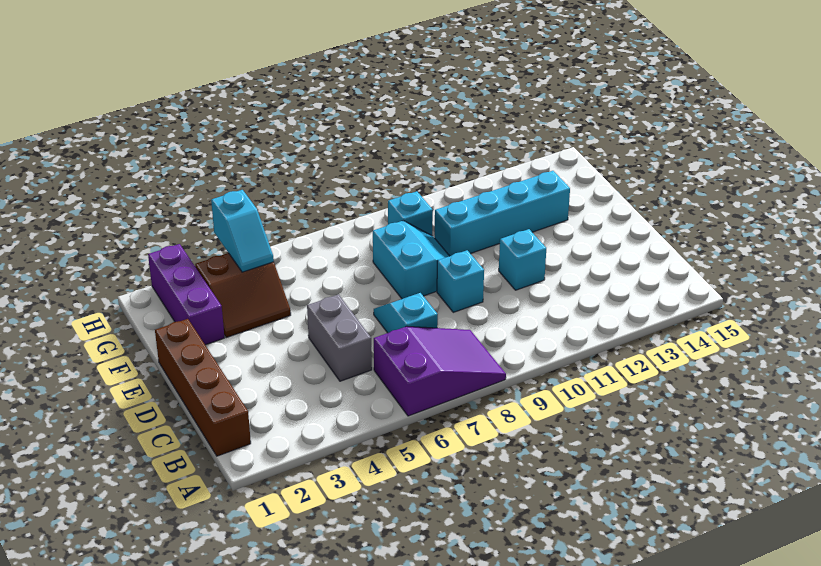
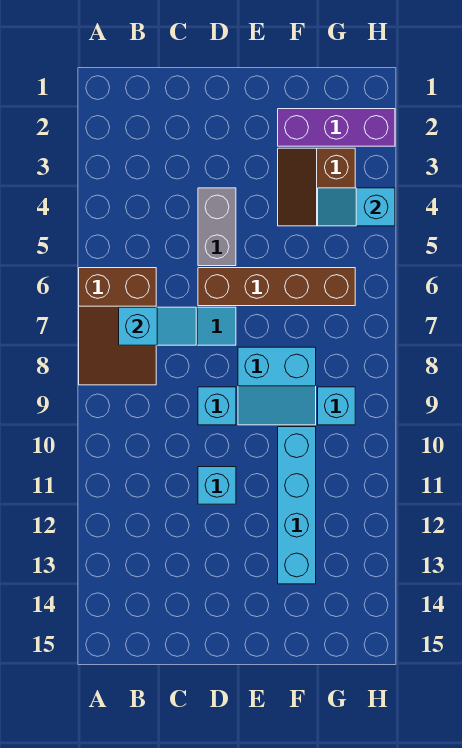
purple slope A6:B8 level 1 top 6 -> brown slope A6:B8 level 1 top 6
brown brick B1:E1 level 1 -> brown brick D6:G6 level 1
none -> cyan slope B7:C7 level 2 top B
grey brick C5:D5 level 1 -> grey brick D4:D5 level 1

